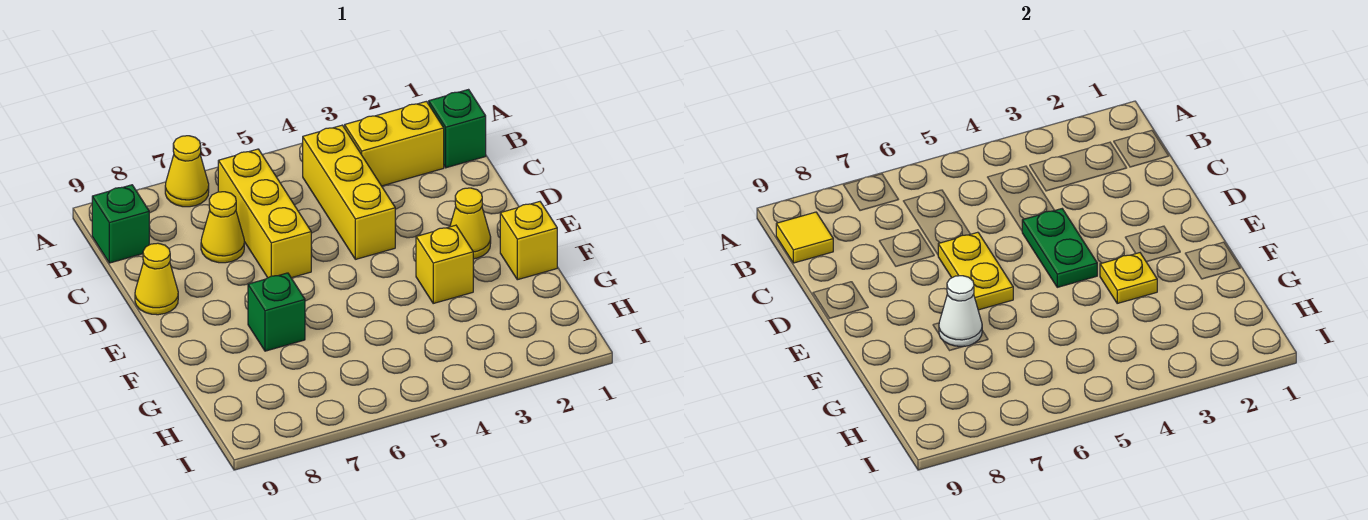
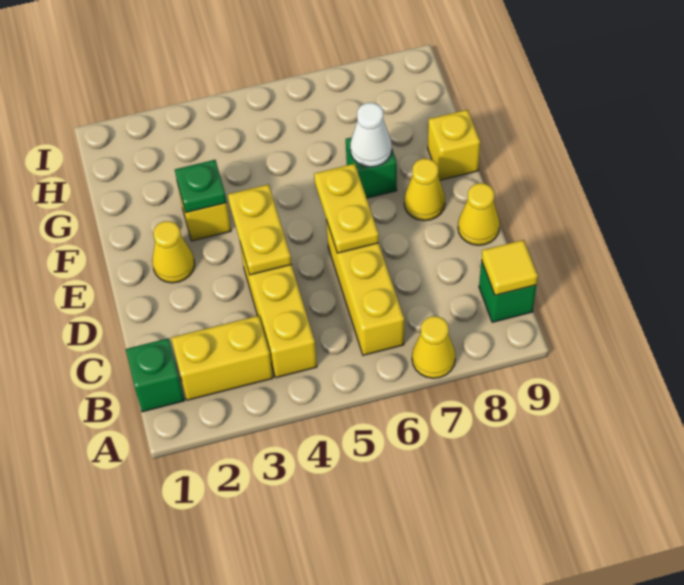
yellow cone C7 level 1 -> yellow cone E8 level 1
green plate D4:E4 level 2 -> yellow plate D4:E4 level 2
yellow brick F1 level 1 -> yellow brick F9 level 1
yellow plate F3 level 2 -> green plate F3 level 2

